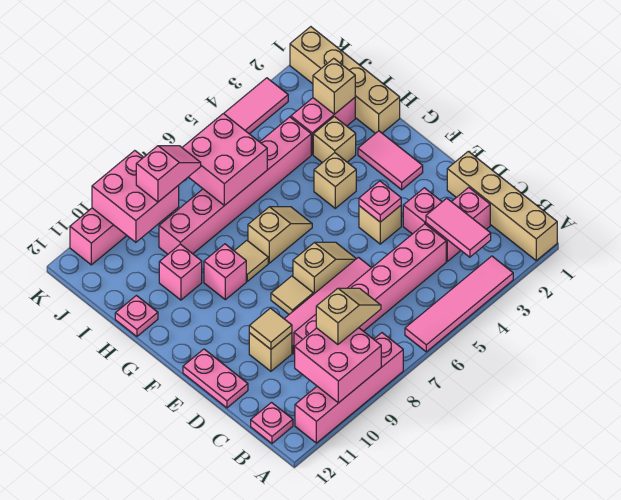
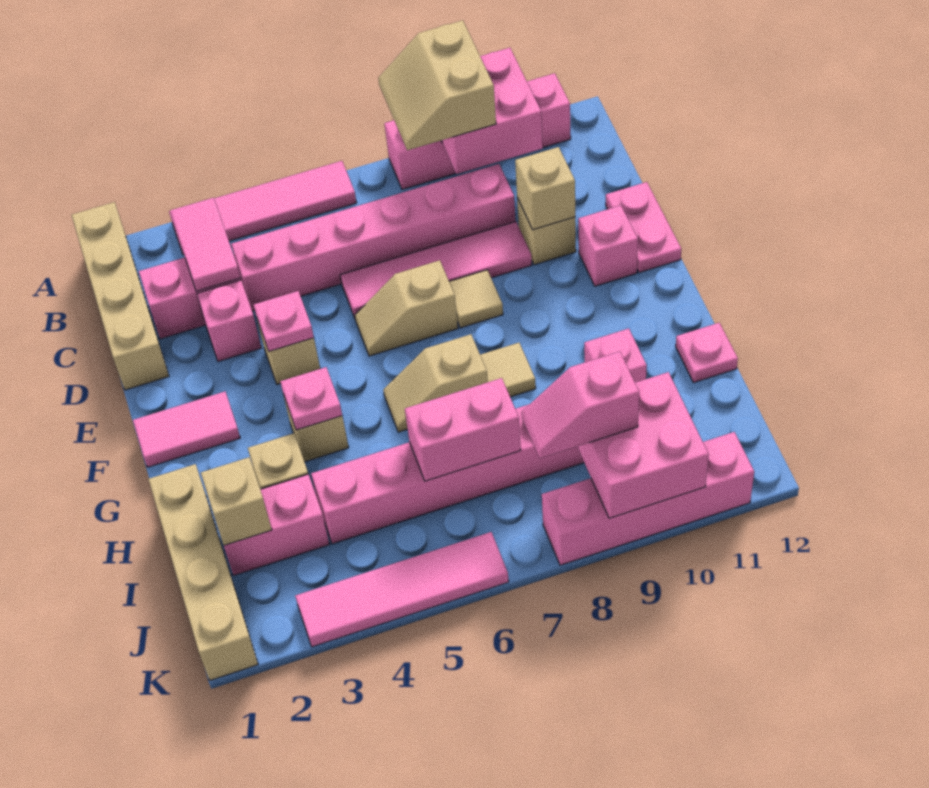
tan slope B8:B9 level 3 top 9 -> tan slope A8:B9 level 3 top 9
pink plate B12 level 1 -> pink plate G4 level 2
tan tile D10 level 2 -> tan brick D10 level 2
pink tile F2:G2 level 1 -> pink tile F1:F2 level 1
pink brick G9 level 1 -> pink brick E11 level 1
pink brick I6:J7 level 2 -> pink brick I6:I7 level 2

